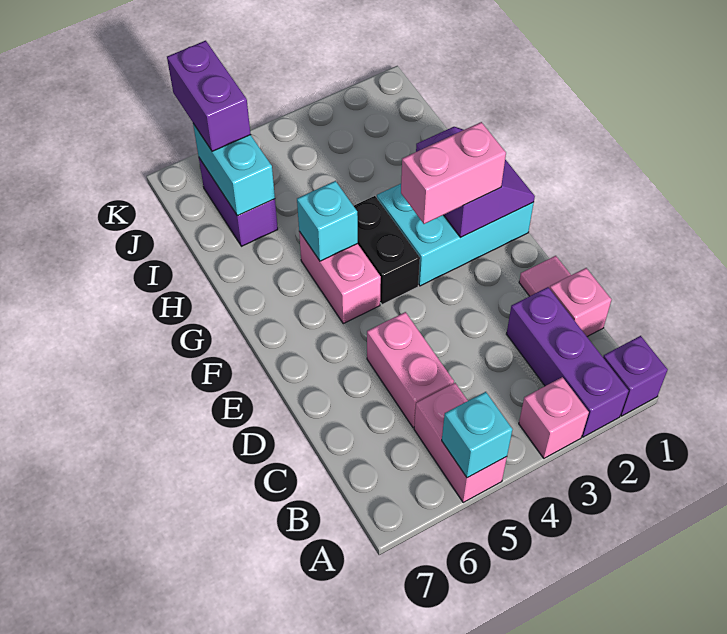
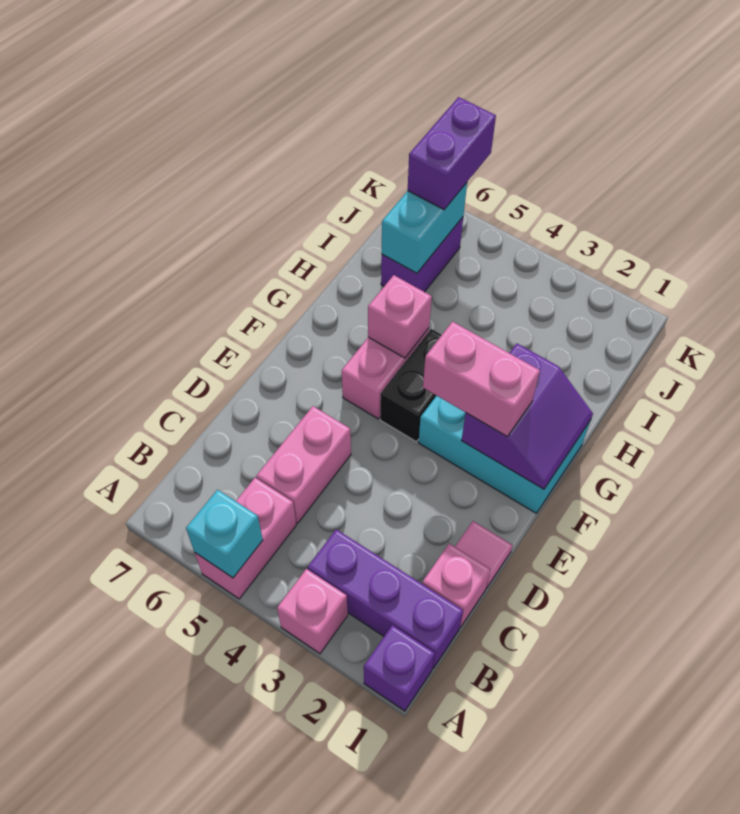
purple brick A2:C2 level 1 -> purple brick B1:B3 level 1
cyan brick G5 level 2 -> pink brick G5 level 2

